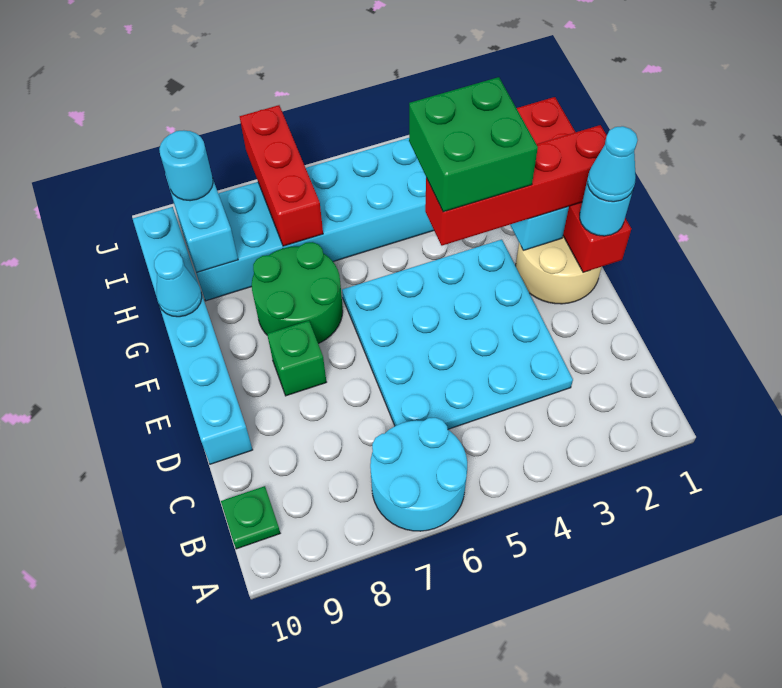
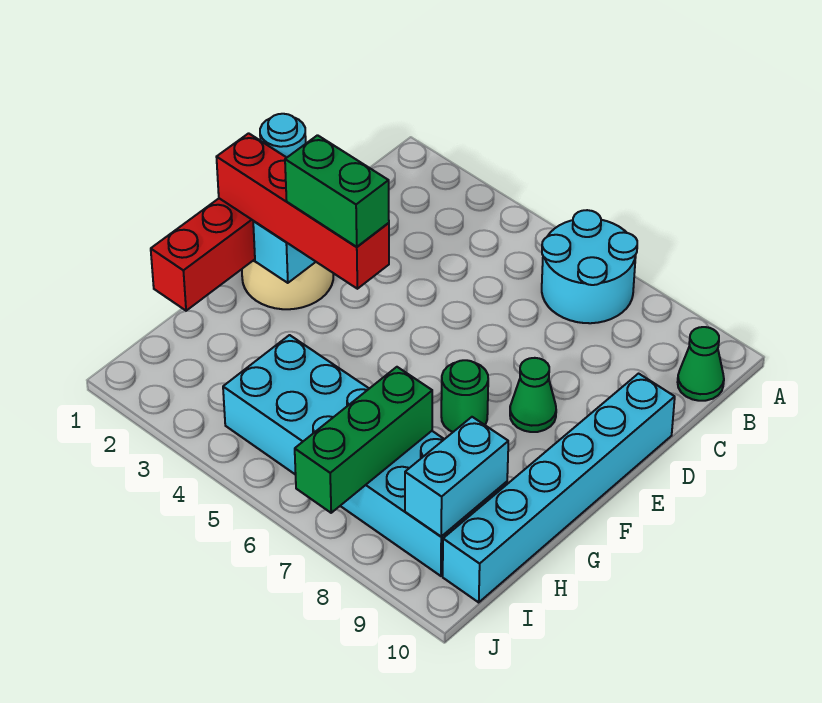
green plate B10 level 1 -> green cone B10 level 1
cyan plate C3:F6 level 1 -> none
cyan cone E1 level 4 -> none
green brick E8 level 1 -> green cone E8 level 1
green brick F3:G4 level 4 -> green brick F3:F4 level 4
green round brick F7:G8 level 1 -> green round brick F7 level 1
cyan cone G10 level 2 -> none
red brick H7:J7 level 2 -> green brick H7:J7 level 2
cyan round brick I9 level 3 -> none

